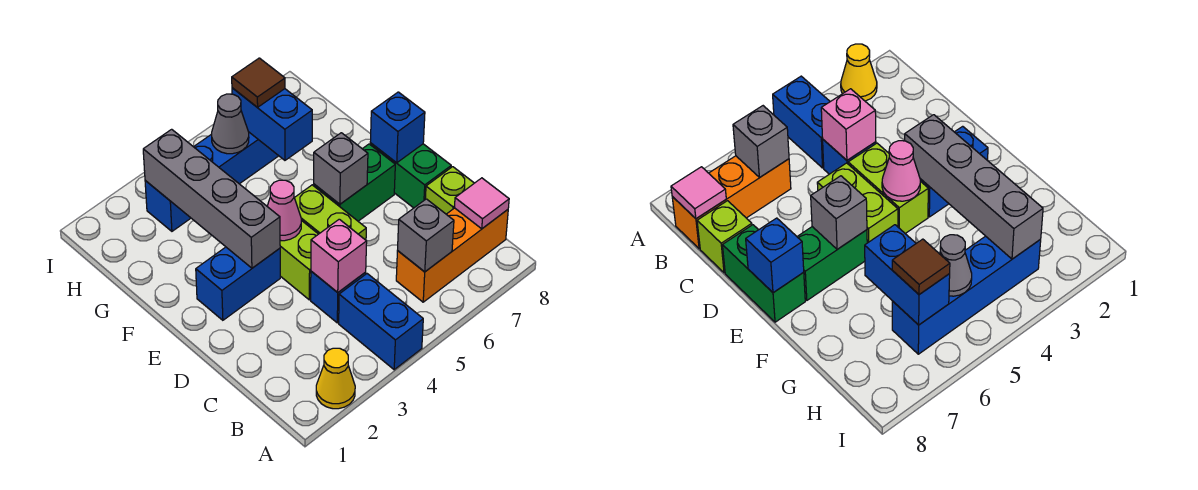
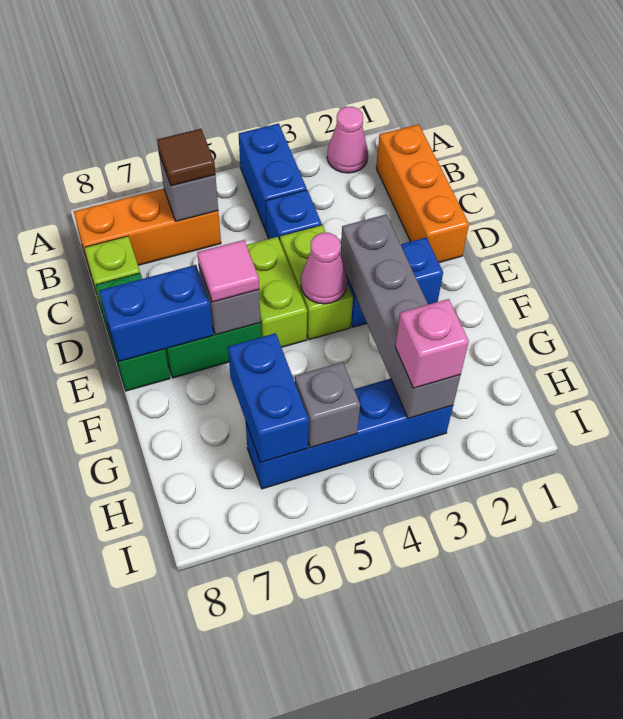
yellow cone A2 level 1 -> pink cone A2 level 1
none -> orange brick B1:D1 level 1
pink tile B8 level 2 -> pink tile E6 level 3
pink brick C4 level 2 -> pink brick H3 level 3
blue brick E8 level 2 -> blue brick E7:E8 level 2
grey cone H5 level 2 -> grey brick H5 level 2
brown tile H6 level 3 -> brown tile B6 level 3

